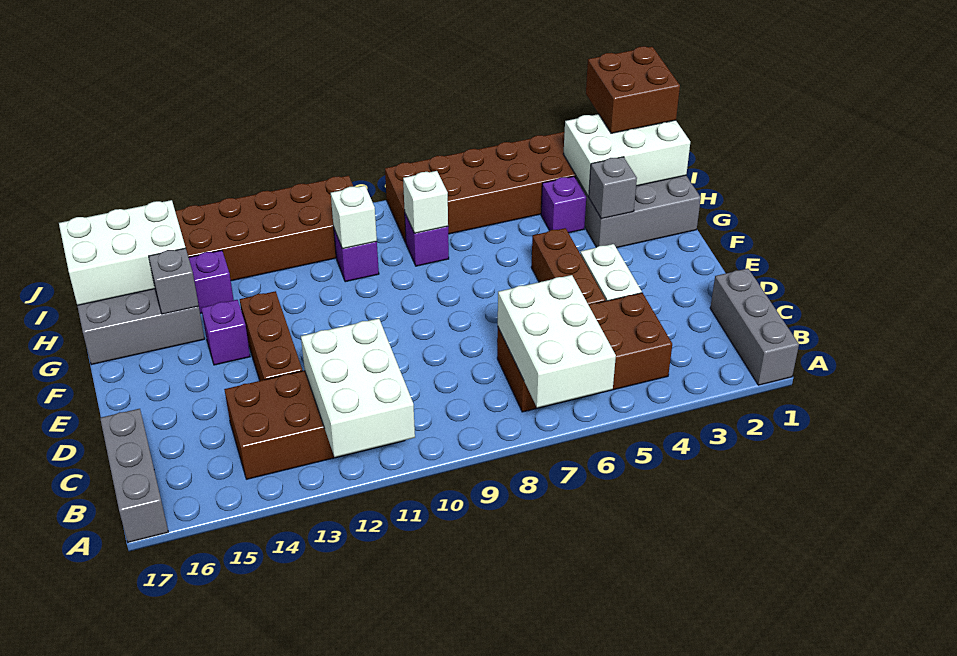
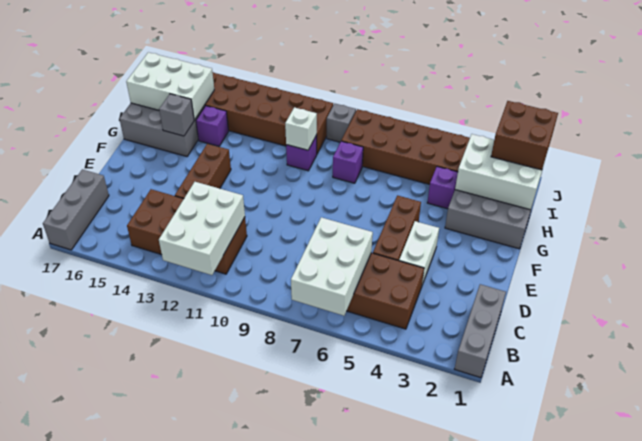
purple brick F14 level 1 -> none
grey brick G3 level 2 -> grey brick J9 level 1
white brick H8 level 2 -> none

